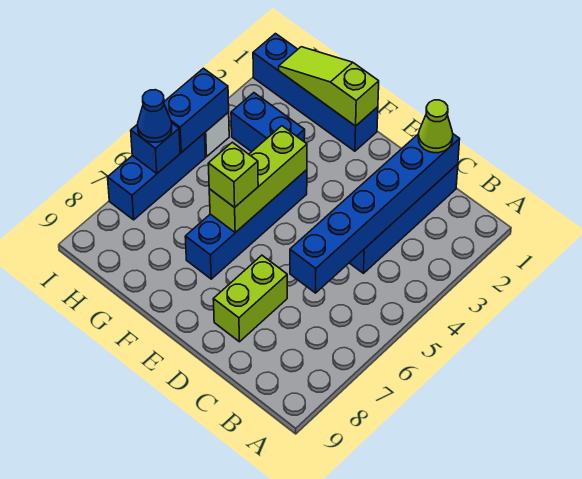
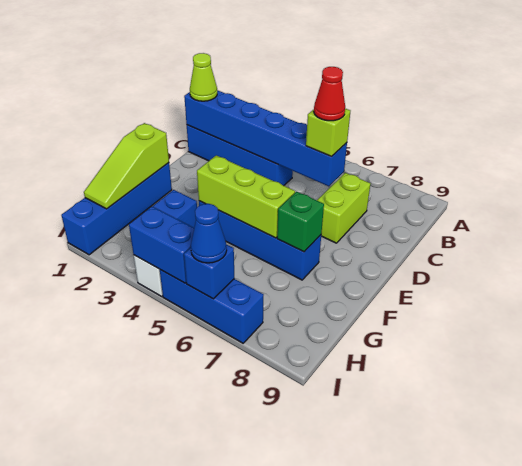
none -> red cone C6 level 4
lime brick D7:D8 level 1 -> lime brick C7:D7 level 1
lime brick F6 level 3 -> lime brick C6 level 3
none -> green brick F7 level 2

